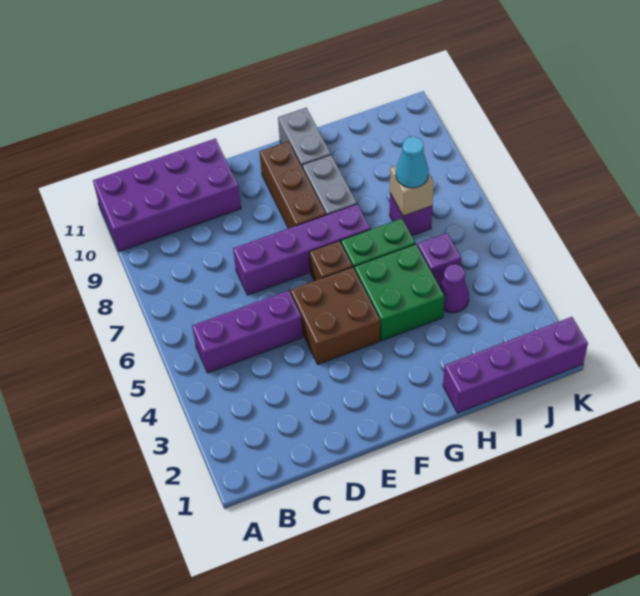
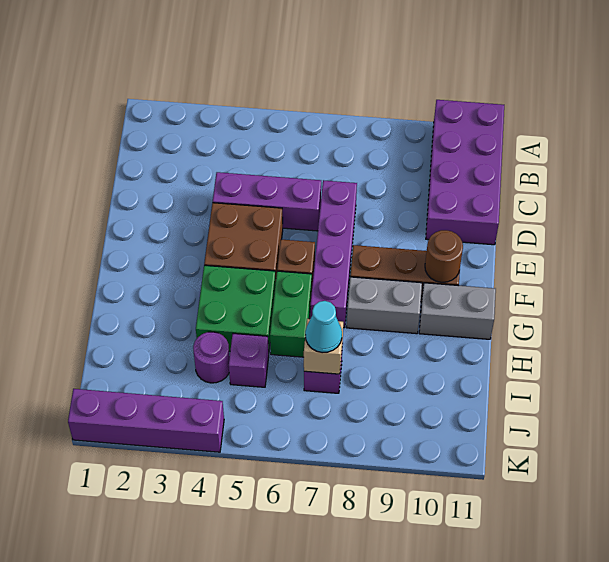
purple brick B5:D5 level 1 -> purple brick D4:D6 level 1
none -> brown round brick F10 level 2
purple brick H1:K1 level 1 -> purple brick K1:K4 level 1
purple cone I4 level 1 -> purple round brick I4 level 1

